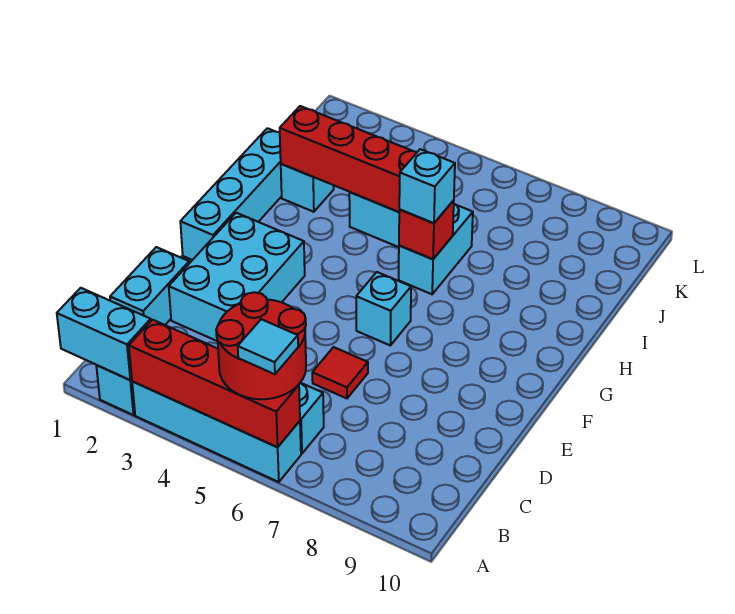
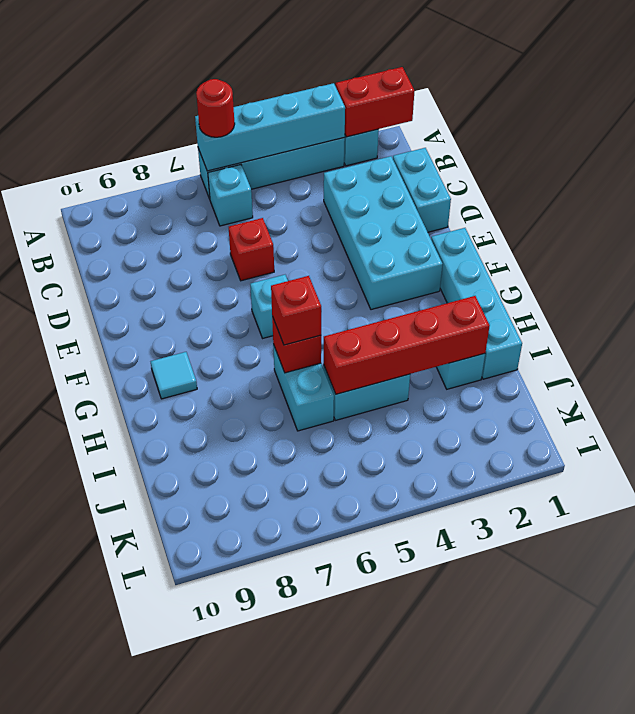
cyan brick A1:A2 level 2 -> red brick A1:A2 level 2
red brick A3:A6 level 2 -> cyan brick A3:A6 level 2
red round brick A5:B6 level 3 -> red round brick A6 level 3
cyan tile A6 level 4 -> cyan tile G9 level 1
cyan brick D2:F3 level 1 -> cyan brick C2:F3 level 1
red tile D6 level 1 -> red brick D6 level 1
cyan brick H6 level 3 -> red brick H6 level 3

